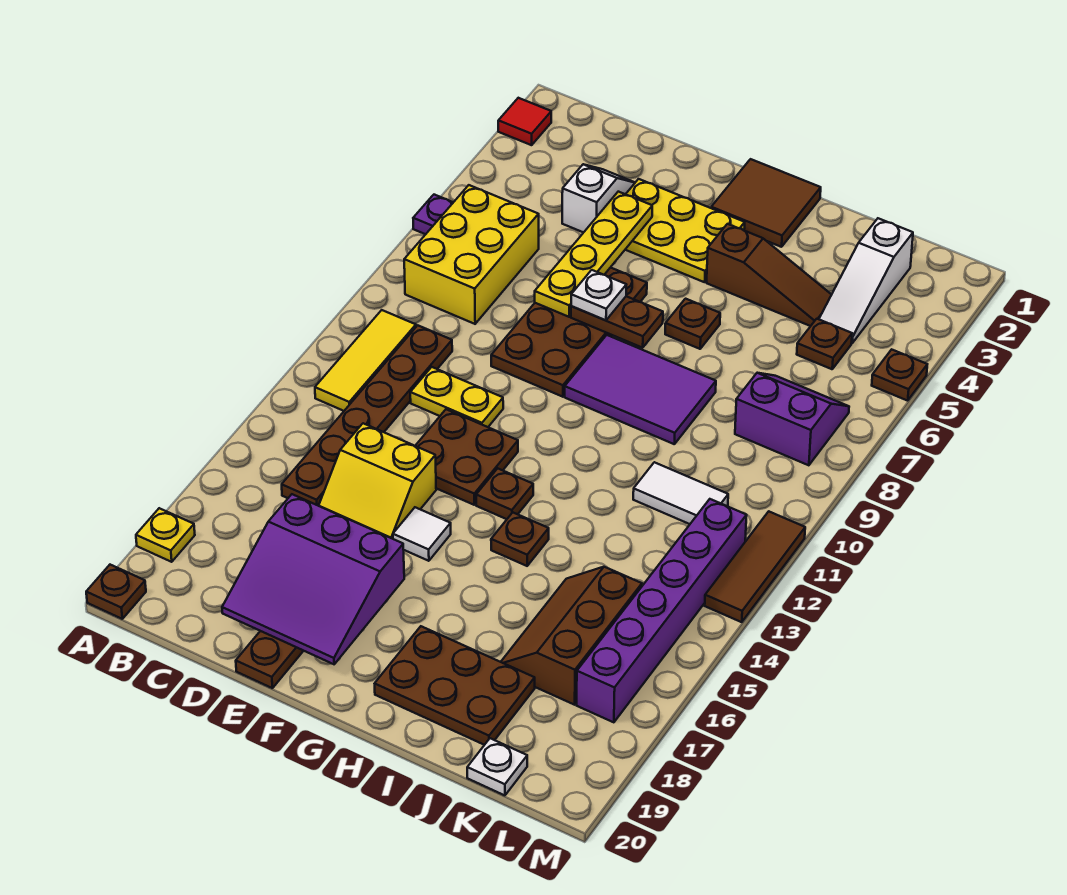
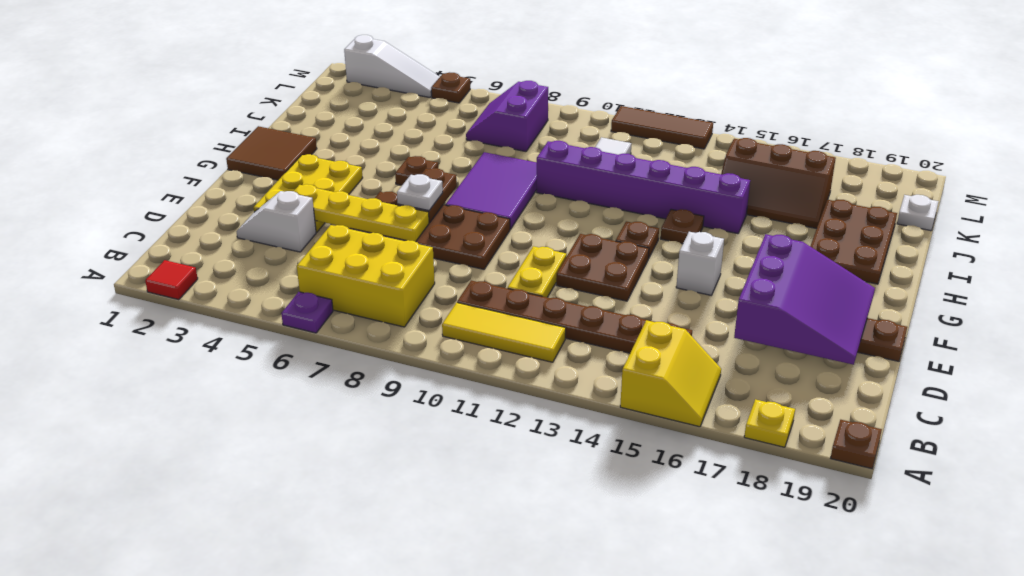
yellow slope D14:E15 level 1 top 14 -> yellow slope A15:B16 level 1 top 15
white tile F15 level 1 -> white brick F15 level 1
brown slope H4:J4 level 1 top H -> none
white slope K2:K4 level 1 top 2 -> white slope M2:M4 level 1 top 2
brown plate K5 level 1 -> none
purple brick L12:L17 level 1 -> purple brick I10:I15 level 1

